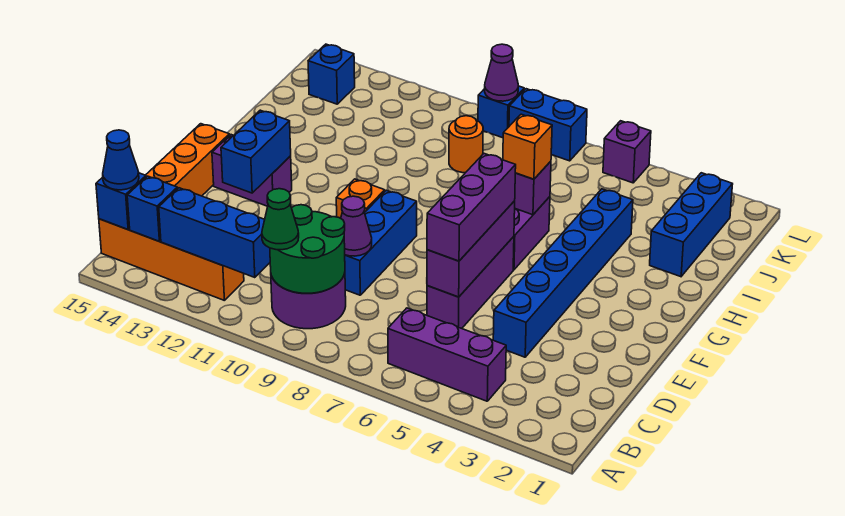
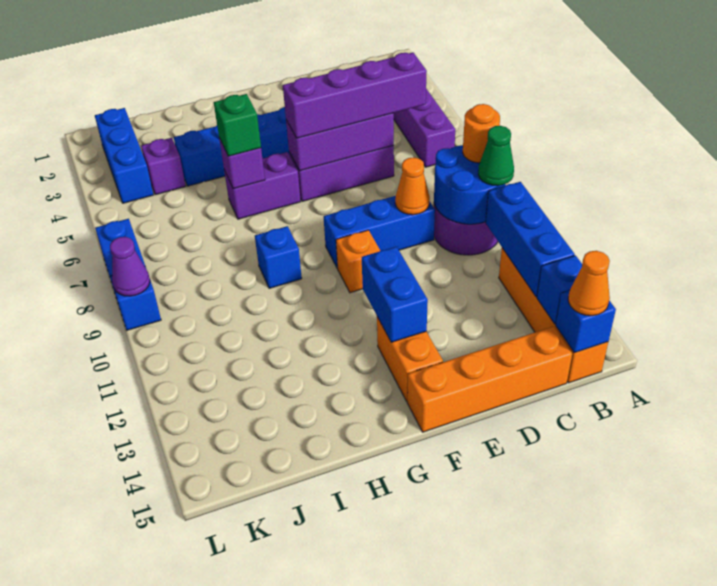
green round brick B9:C10 level 2 -> blue round brick B9:C10 level 2
blue cone B15 level 3 -> orange cone B15 level 3
purple brick D6:F6 level 3 -> purple brick C6:F6 level 3
purple cone D9 level 2 -> orange cone D9 level 2
blue brick E13:F13 level 2 -> blue brick F12:F13 level 2
purple brick F13:F14 level 1 -> orange brick F13:F14 level 1
orange brick H6 level 3 -> green brick H6 level 3
blue brick I2:K2 level 1 -> blue brick K2:K4 level 1
orange round brick J9 level 1 -> orange round brick B9 level 3
blue brick K14 level 1 -> blue brick H9 level 1
purple brick L5 level 1 -> purple brick J4 level 1

